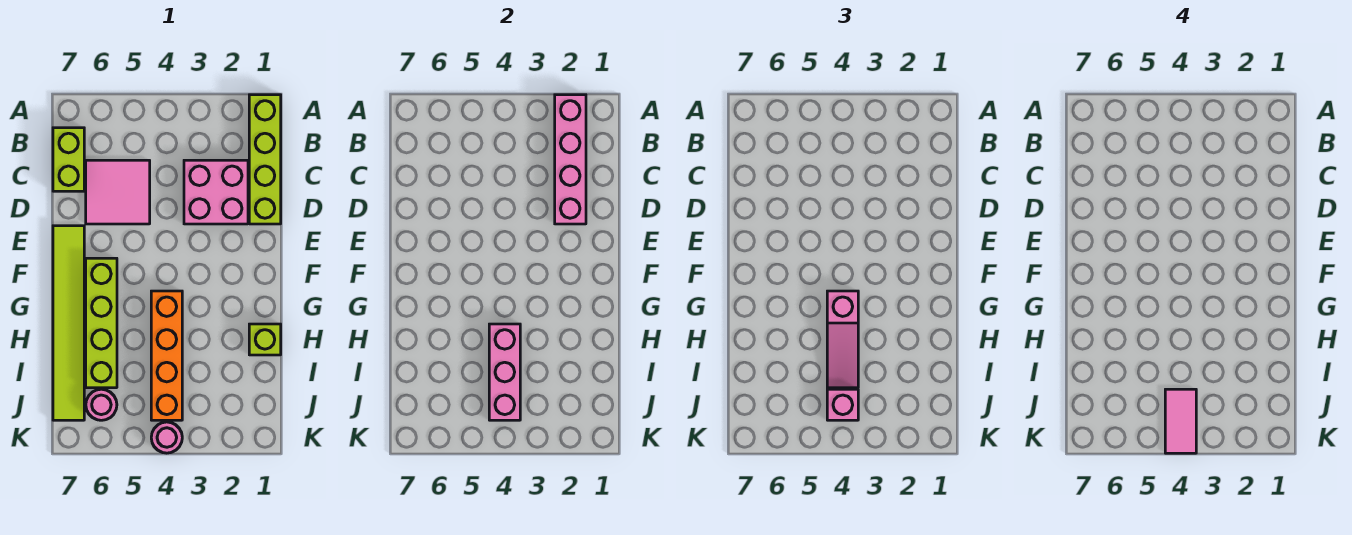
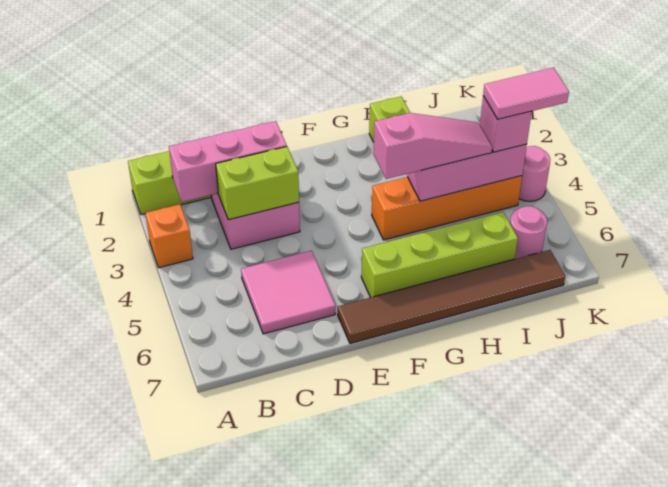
pink brick A2:D2 level 2 -> pink brick B2:D2 level 2
none -> orange brick A3 level 1
lime brick B7:C7 level 1 -> lime brick C3:D3 level 2
lime tile E7:J7 level 1 -> brown tile E7:J7 level 1

